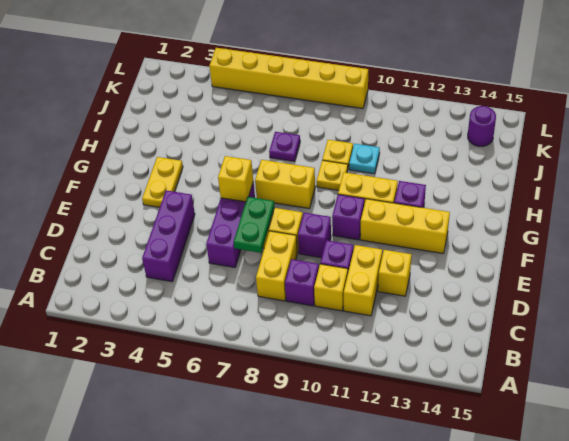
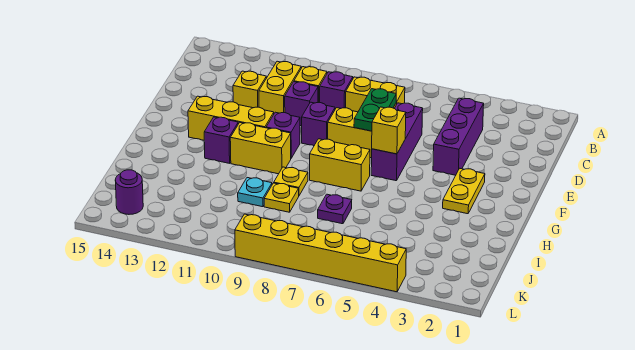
yellow brick C8:D8 level 1 -> yellow brick C7:C8 level 1

